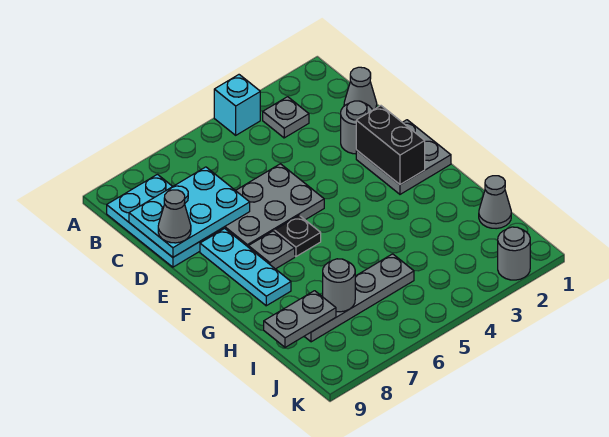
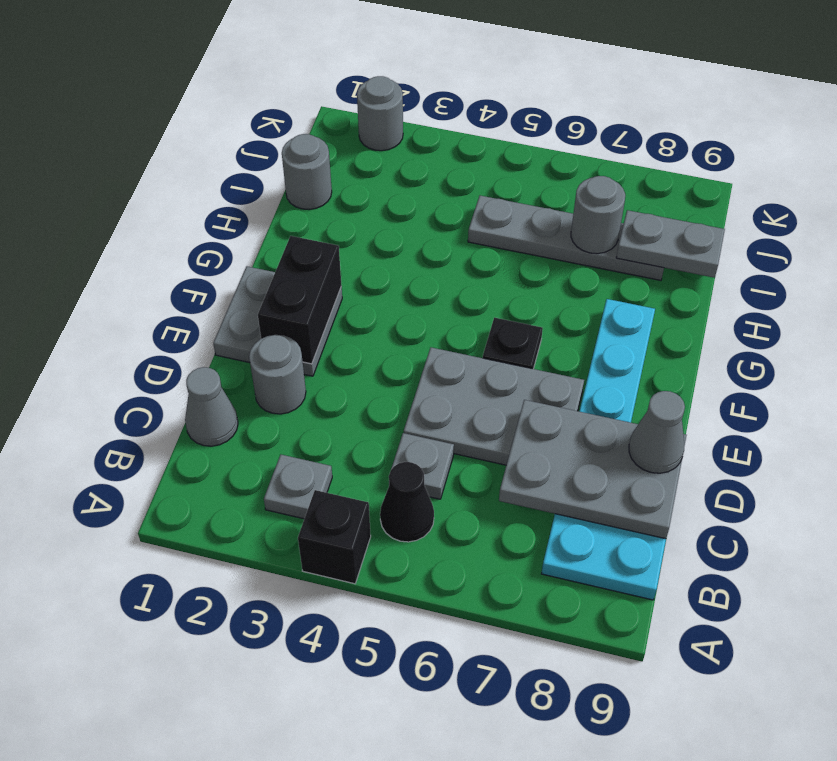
cyan brick A4 level 1 -> black brick A4 level 1
none -> black cone B5 level 1
cyan plate C7:D9 level 2 -> grey plate C7:D9 level 2
grey plate F7 level 1 -> grey plate C5 level 1
grey cone I1 level 1 -> grey round brick I1 level 1

